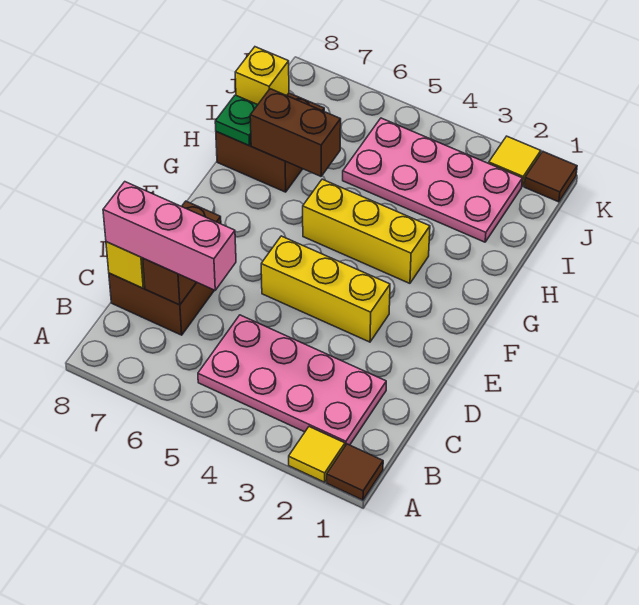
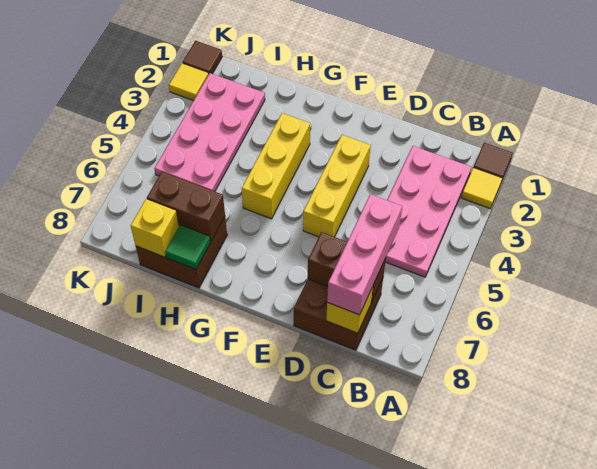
brown brick H6:H7 level 2 -> brown brick H7:I7 level 2
green plate H8 level 2 -> green tile H8 level 2

